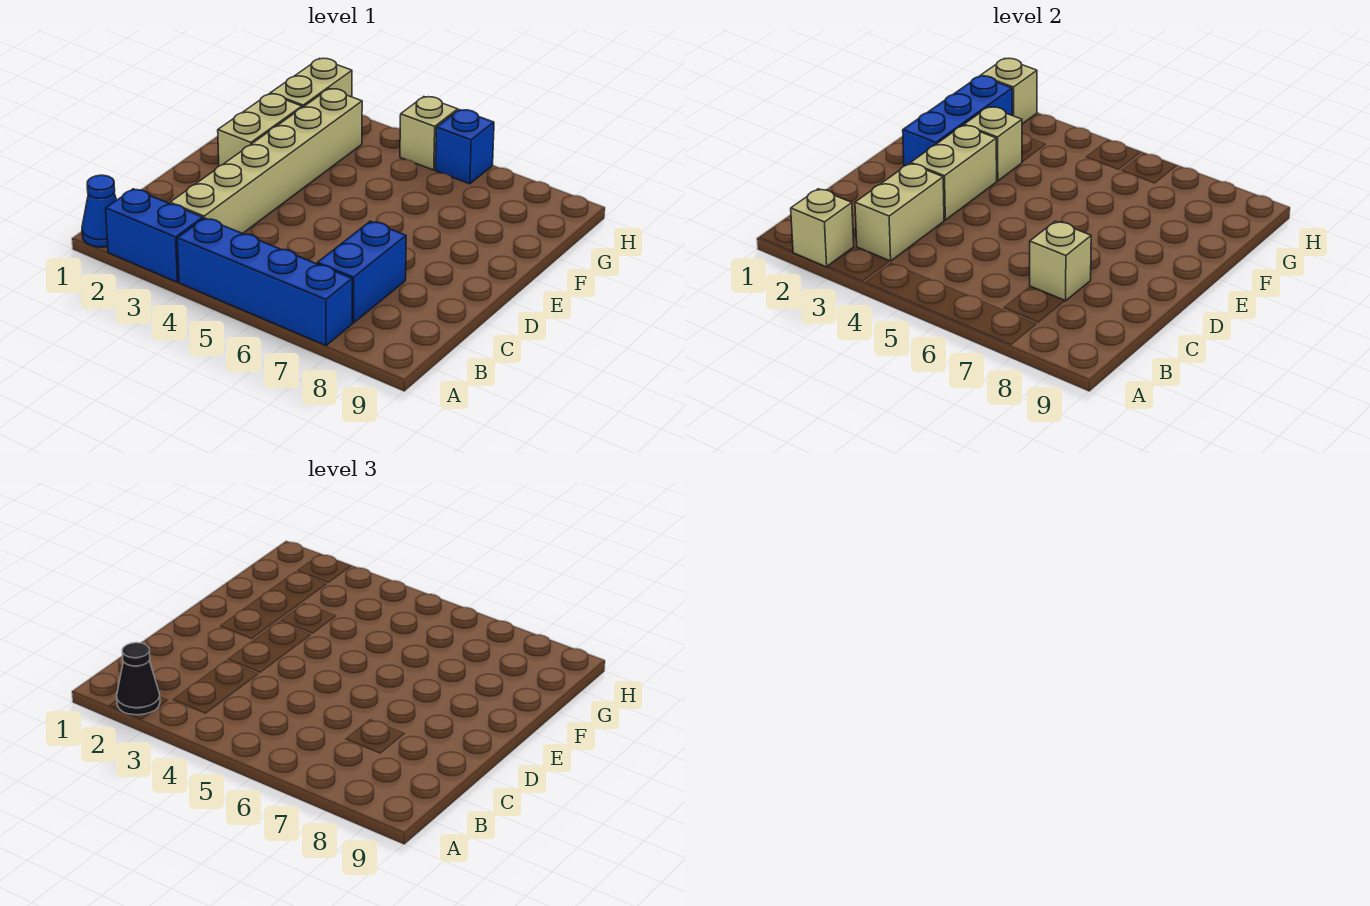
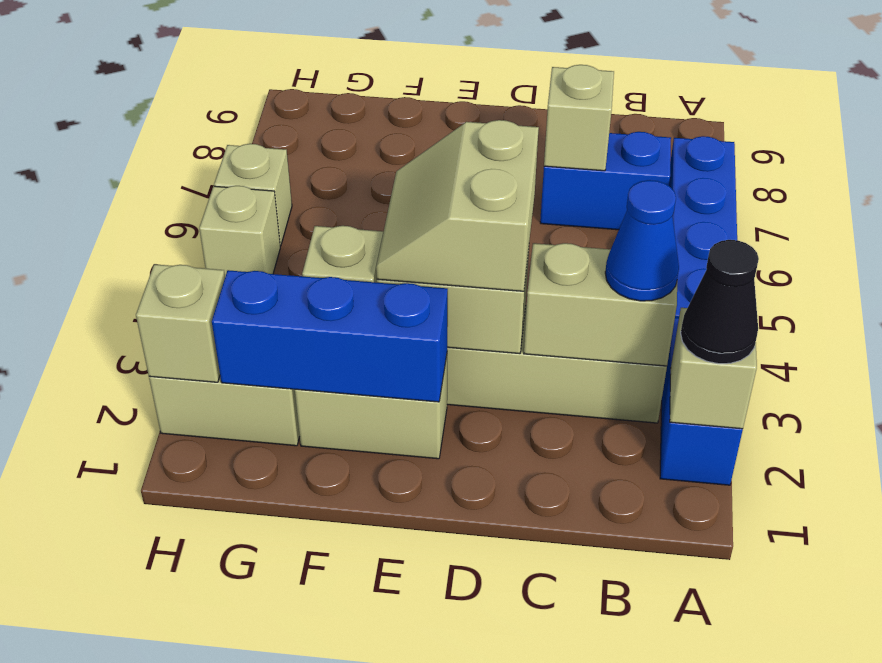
blue cone A1 level 1 -> blue cone B3 level 3
none -> tan slope D3:E4 level 3 top D
blue brick H6 level 1 -> tan brick H6 level 1

